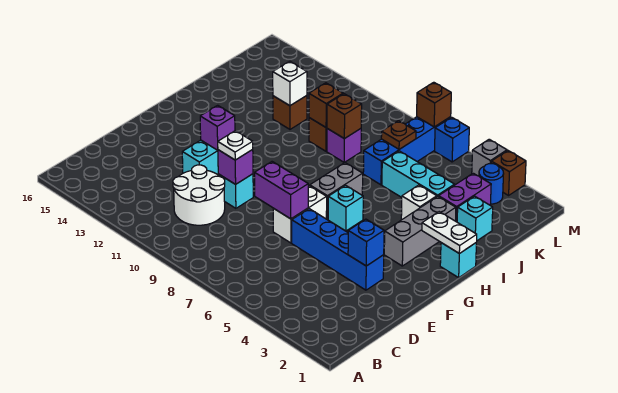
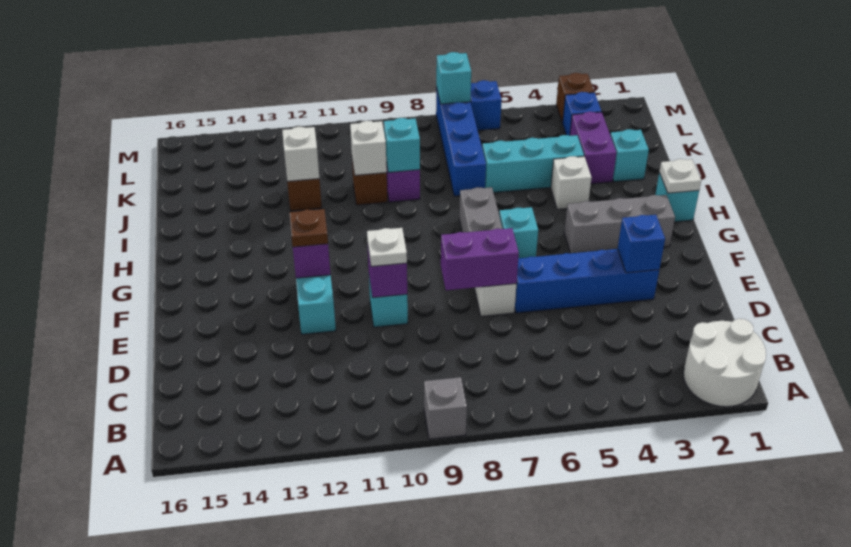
white round brick C10:D11 level 1 -> white round brick A1:B2 level 1
grey brick G3:I3 level 1 -> grey brick G2:G4 level 1
white plate H1:H2 level 2 -> white plate H1 level 2
brown brick J9 level 2 -> cyan brick J9 level 2
brown brick J10 level 2 -> white brick J10 level 2
brown plate K7 level 2 -> brown plate F12 level 3
blue round brick L3 level 1 -> blue brick L3 level 1
grey brick M4 level 1 -> grey brick A9 level 1
brown brick M7 level 2 -> cyan brick M7 level 2

